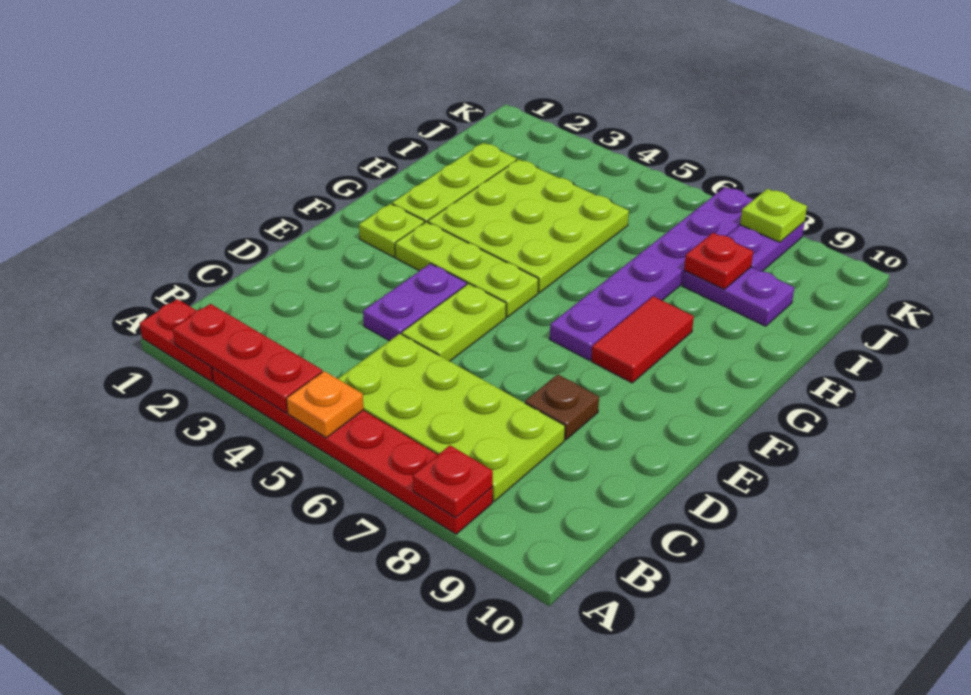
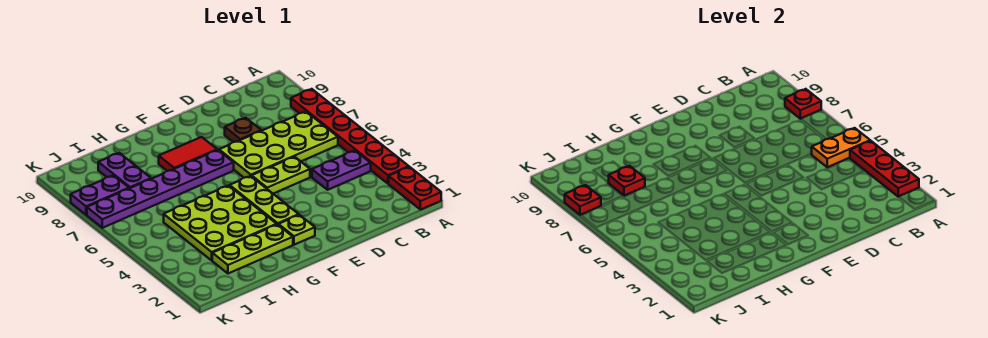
orange plate A5 level 2 -> orange plate A5:B5 level 2
lime plate B5:C8 level 1 -> lime plate B6:E7 level 1
purple plate D4:E4 level 1 -> purple plate B4:C4 level 1
lime plate K8 level 2 -> red plate K8 level 2

